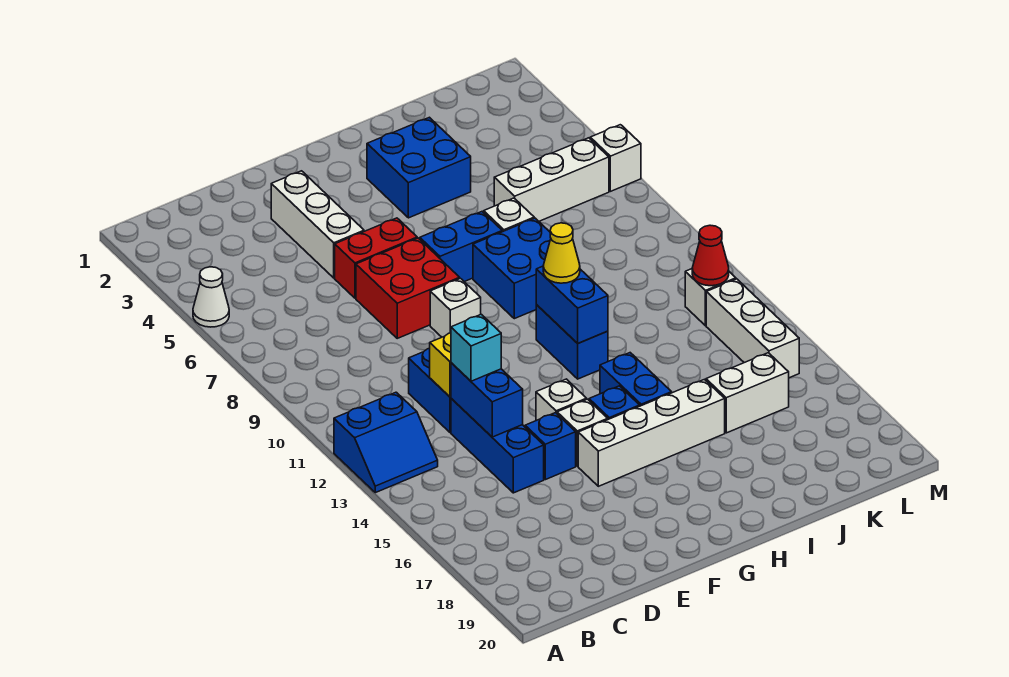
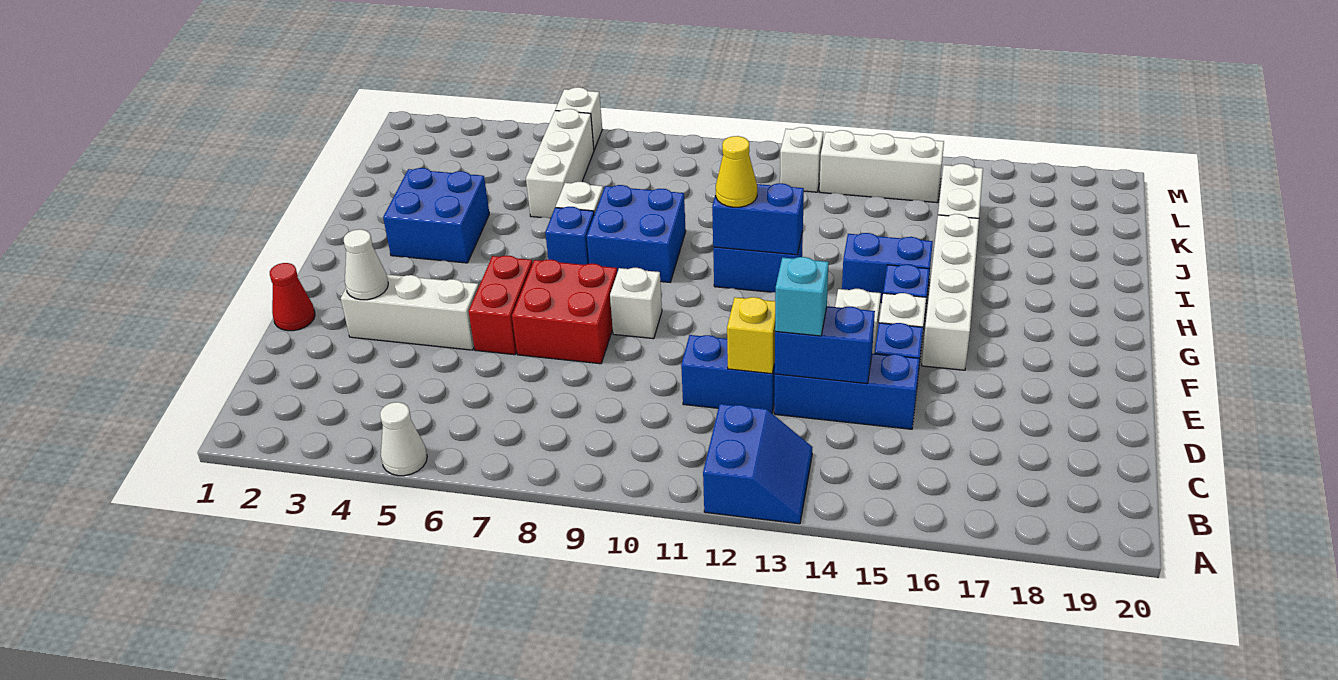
none -> white cone E3 level 2
blue brick G7:H7 level 1 -> blue brick H7 level 1
red cone L12 level 2 -> red cone E1 level 1

